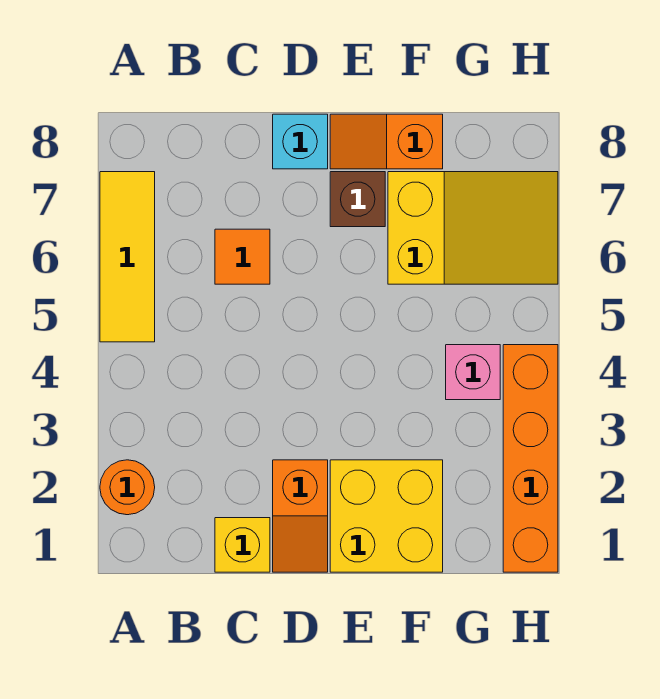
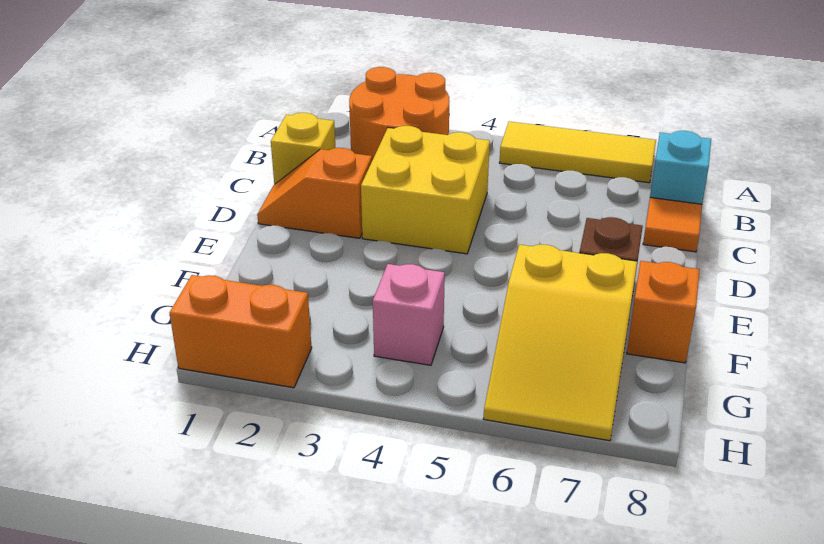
orange round brick A2 level 1 -> orange round brick A2:B3 level 1
orange tile C6 level 1 -> orange tile C8 level 1
cyan brick D8 level 1 -> cyan brick B8 level 1
yellow brick E1:F2 level 1 -> yellow brick C3:D4 level 1
orange brick H1:H4 level 1 -> orange brick H1:H2 level 1

